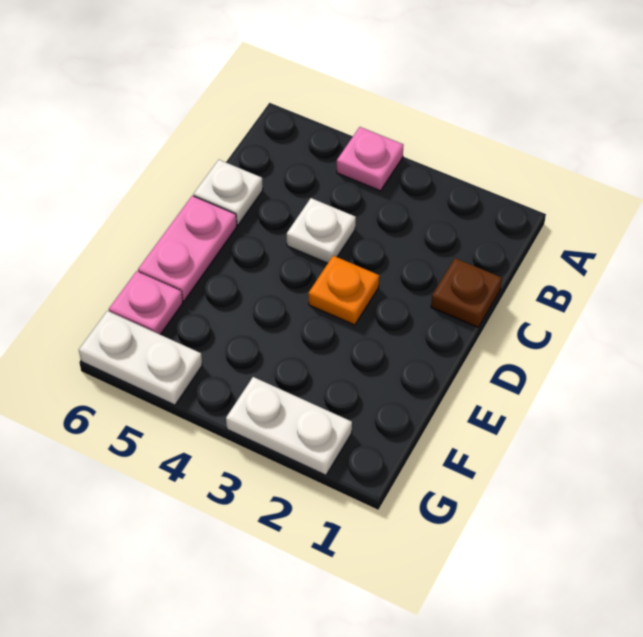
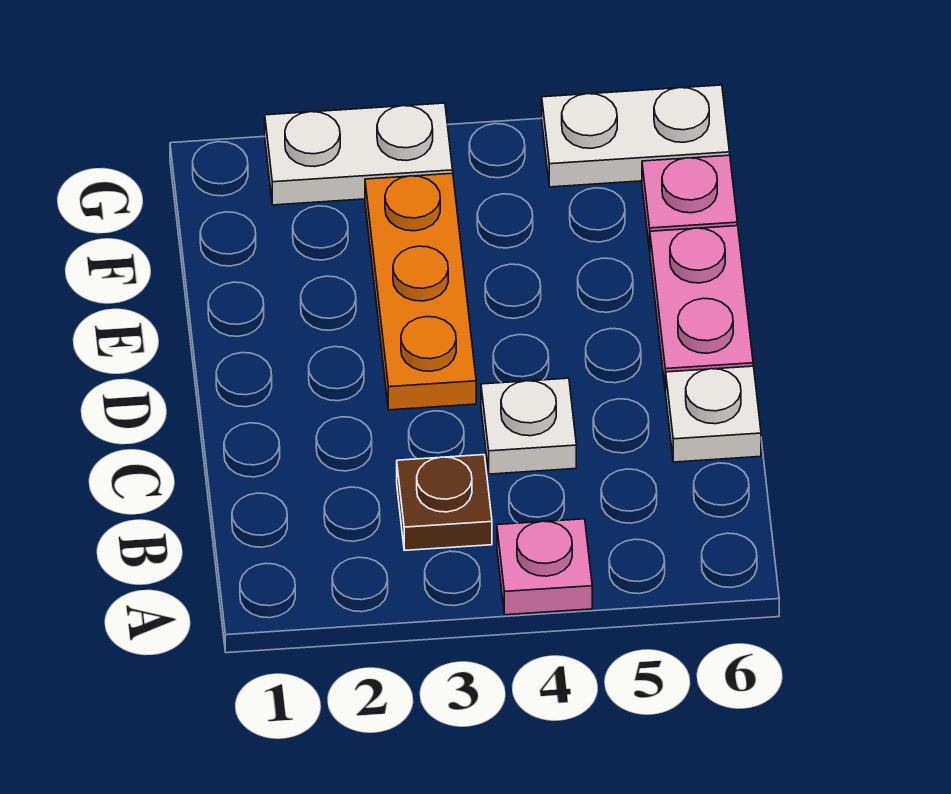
brown plate C1 level 1 -> brown plate B3 level 1
orange plate D3 level 1 -> orange plate D3:F3 level 1

